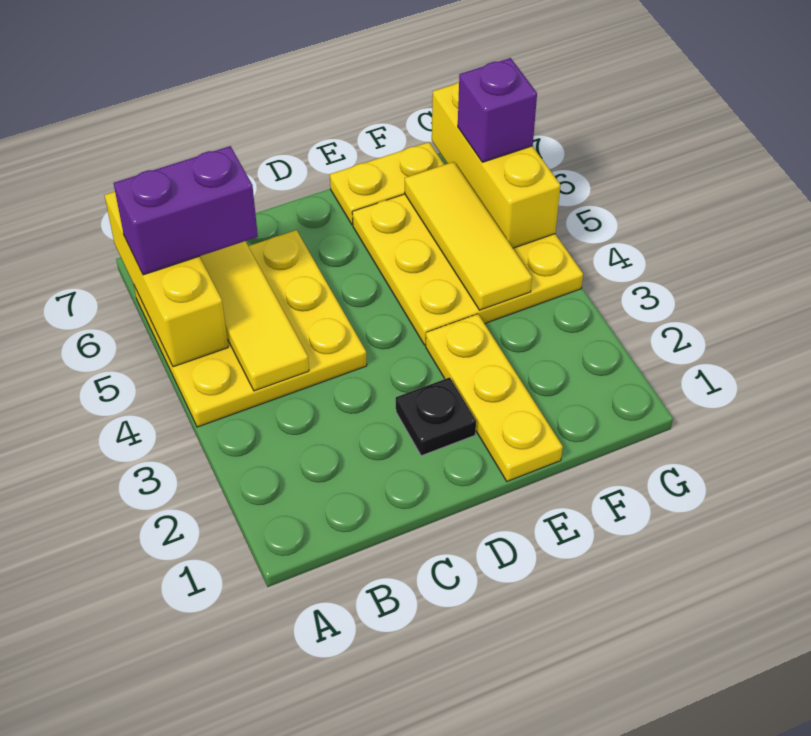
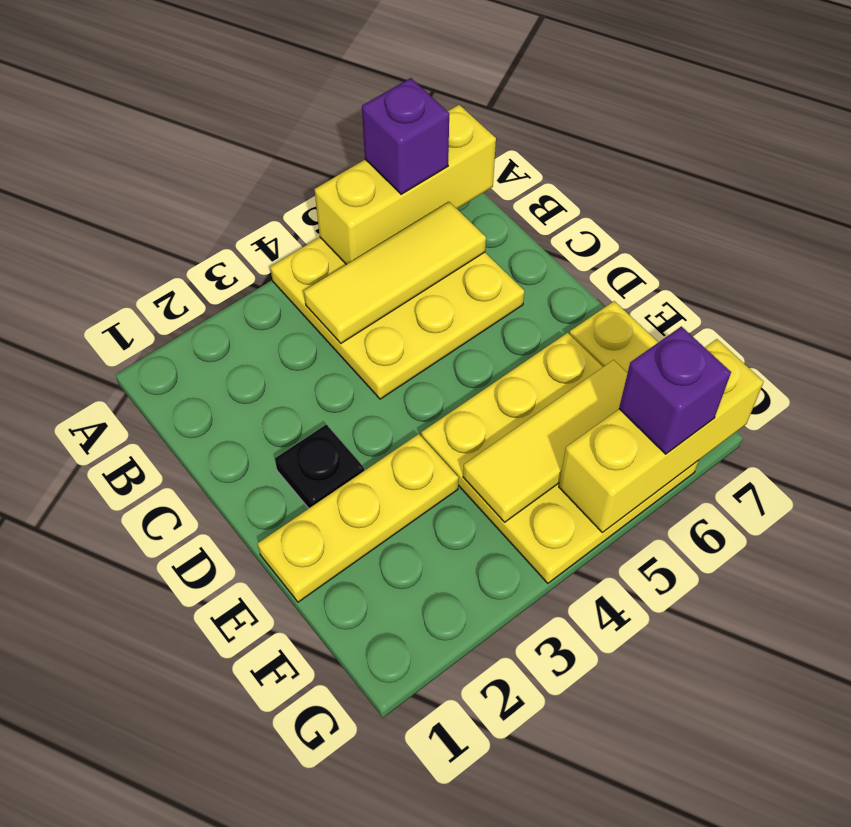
purple brick A6:B6 level 3 -> purple brick A6 level 3

